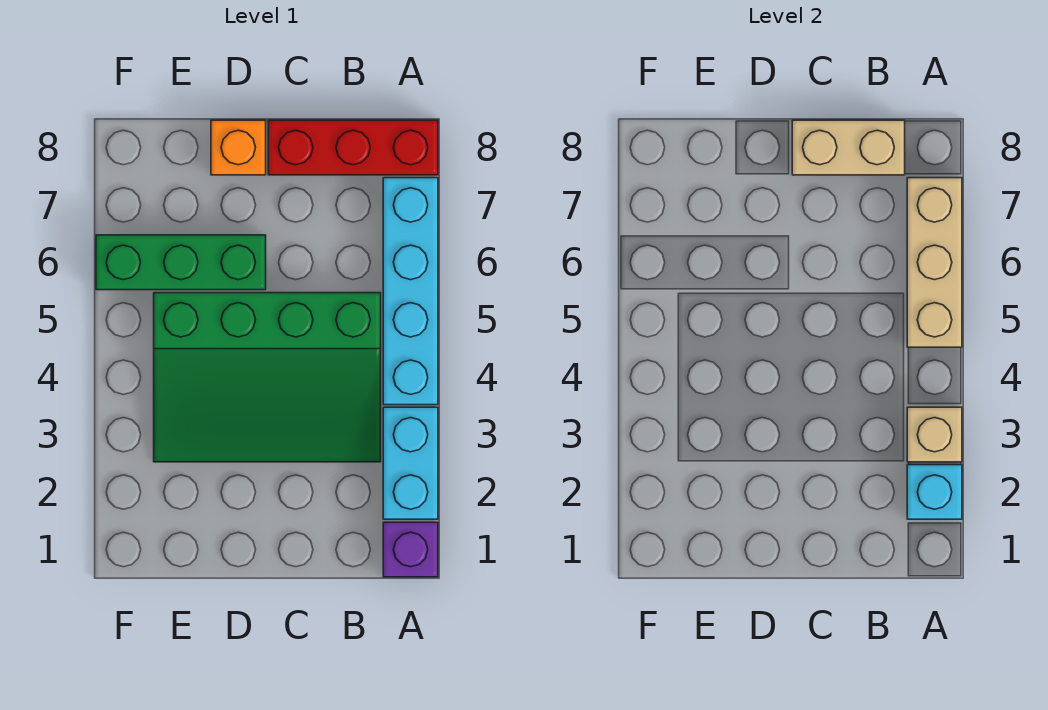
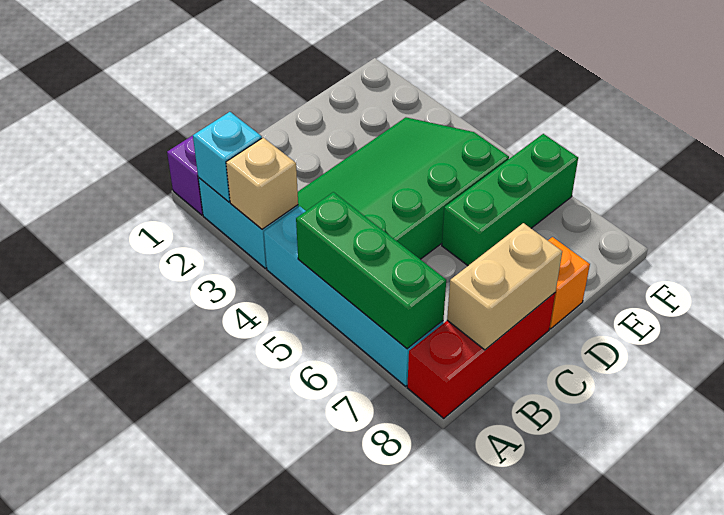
tan brick A5:A7 level 2 -> green brick A5:A7 level 2

